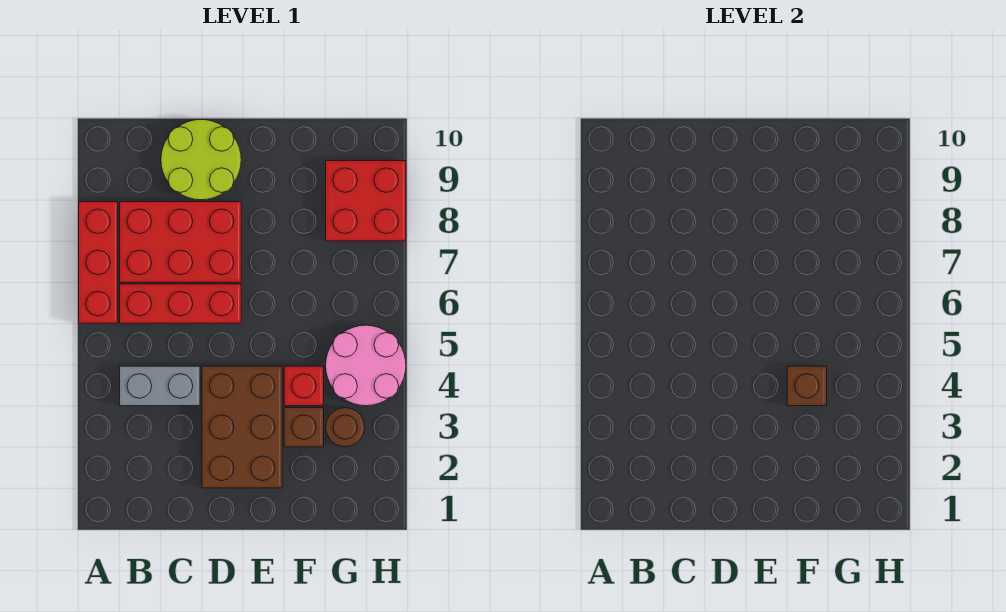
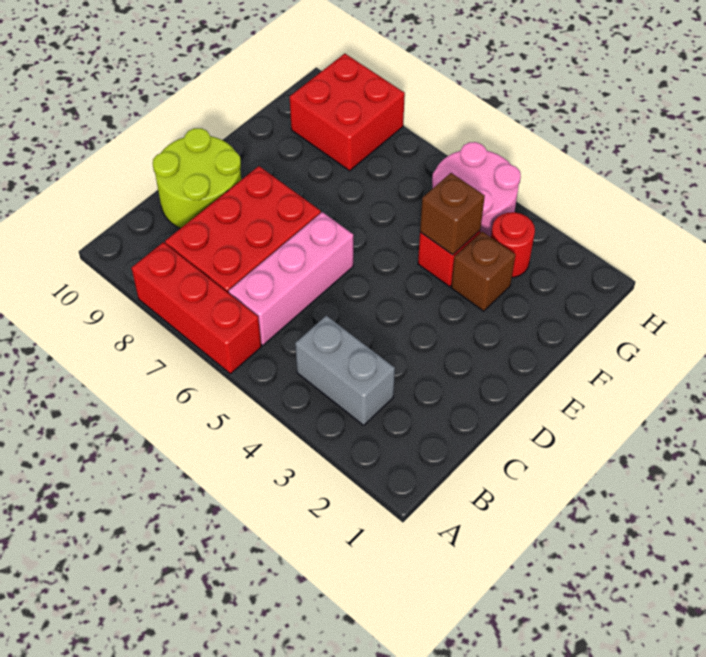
grey brick B4:C4 level 1 -> grey brick B3:B4 level 1
red brick B6:D6 level 1 -> pink brick B6:D6 level 1
brown brick D2:E4 level 1 -> none
brown round brick G3 level 1 -> red round brick G3 level 1

